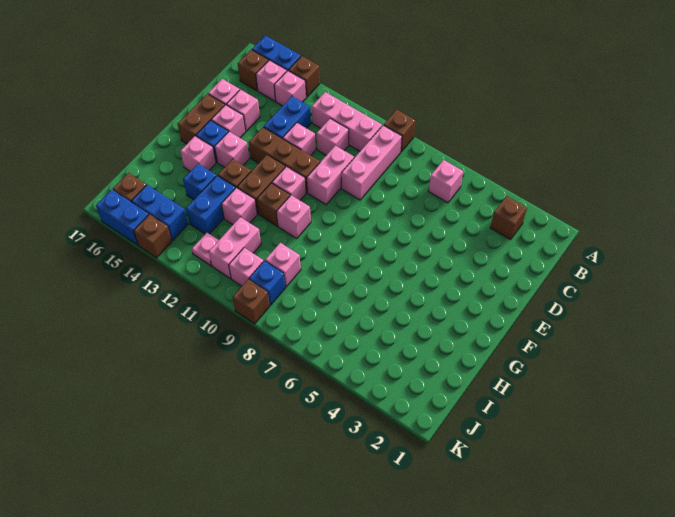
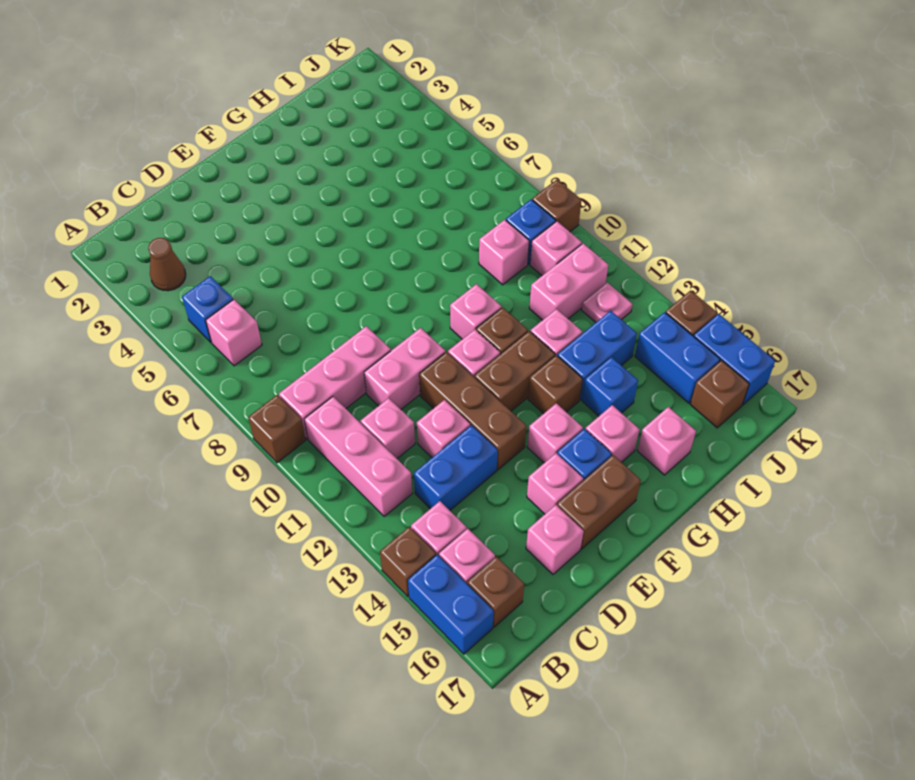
brown brick B3 level 1 -> brown cone B3 level 1
none -> blue brick B5 level 1
pink brick D15 level 1 -> pink brick H16 level 1

